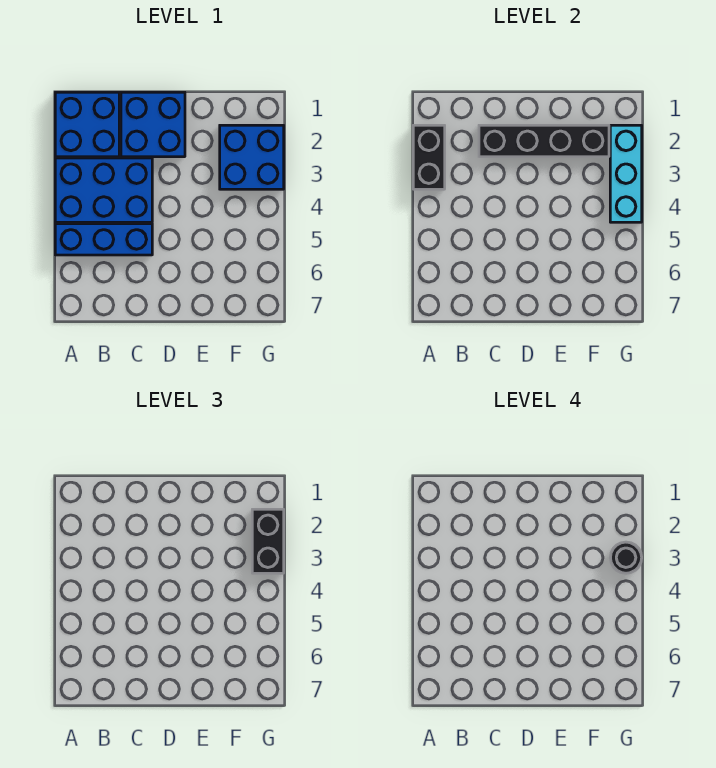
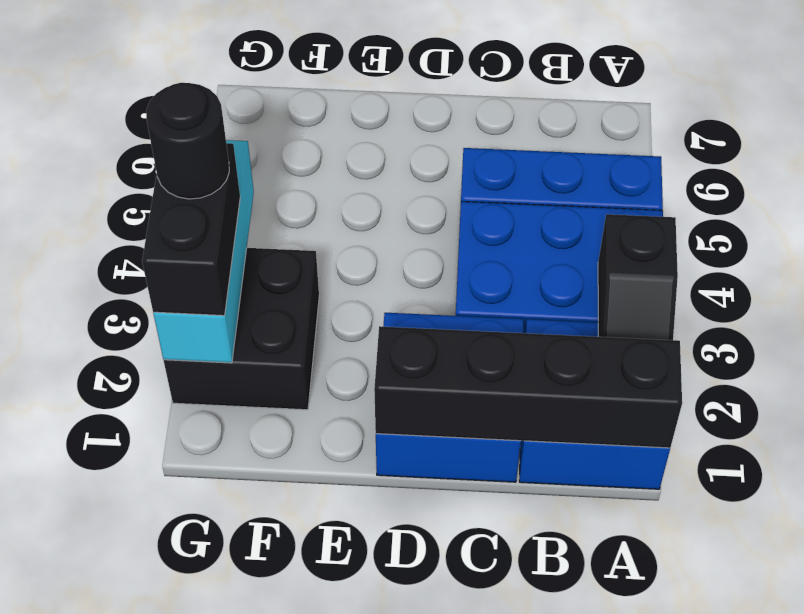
black brick A2:A3 level 2 -> black slope A2:A3 level 2 top 3
black brick C2:F2 level 2 -> black brick A1:D1 level 2
blue brick F2:G3 level 1 -> black brick F2:G3 level 1

